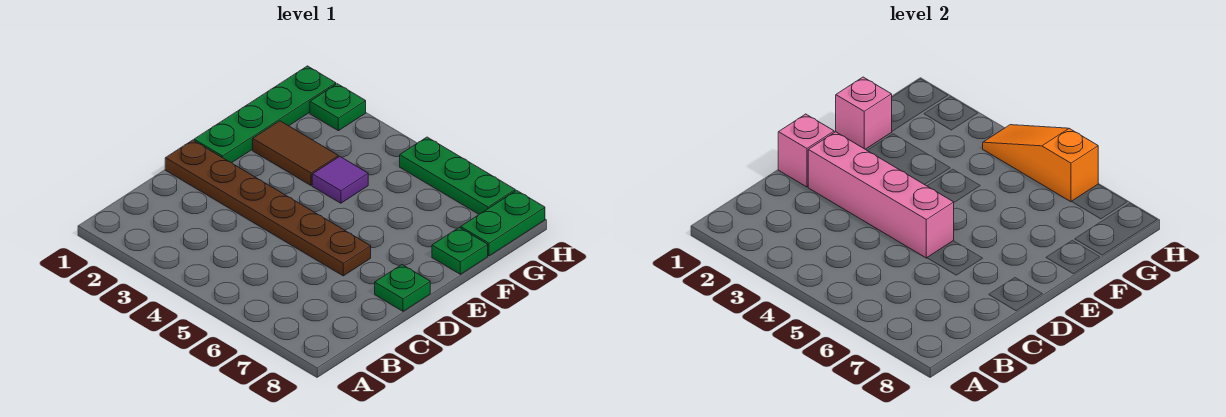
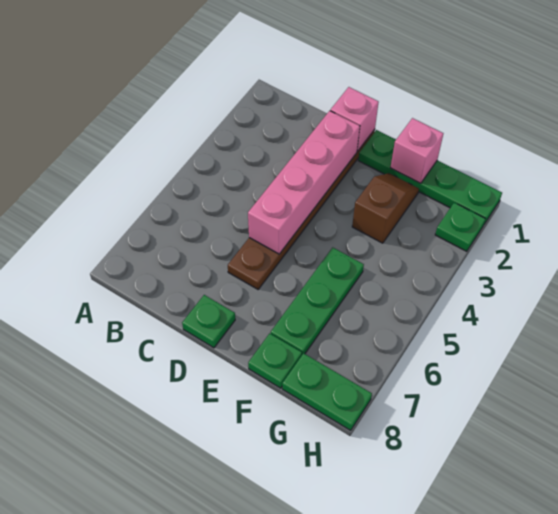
brown tile F2:F3 level 1 -> brown slope F2:F3 level 1 top 3
purple tile F4 level 1 -> none
orange slope H4:H6 level 2 top 6 -> none
green plate H5:H7 level 1 -> green plate F5:F7 level 1

